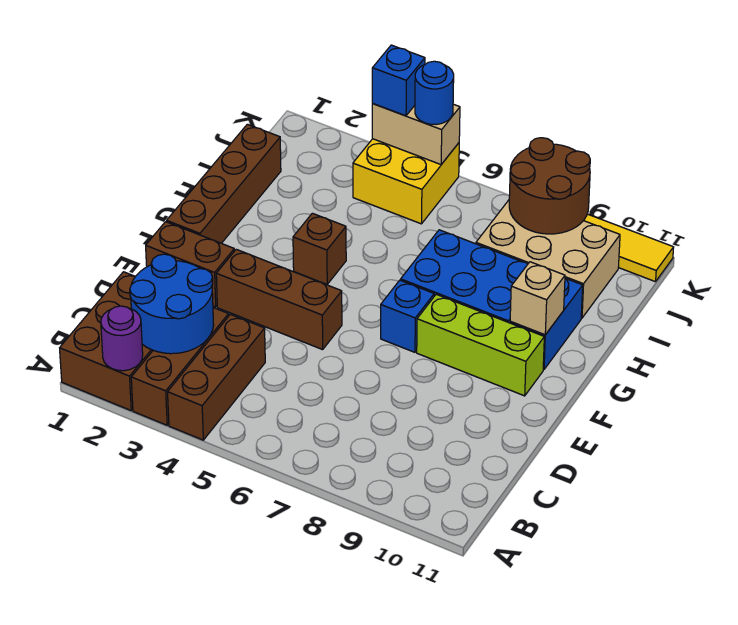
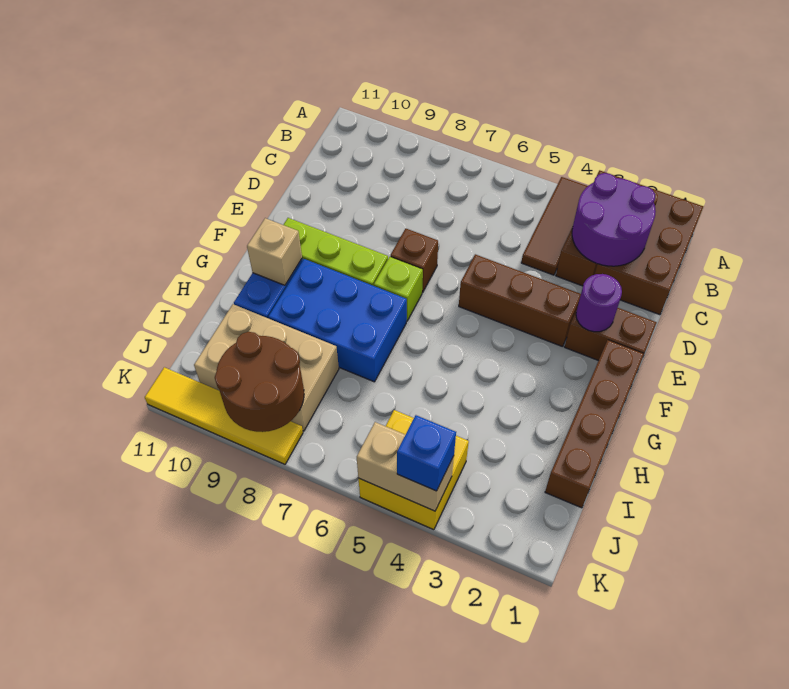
purple round brick A2 level 2 -> purple round brick E2 level 2
brown brick A4:C4 level 1 -> brown tile A4:C4 level 1
blue round brick B2:C3 level 2 -> purple round brick B2:C3 level 2
blue brick F7 level 1 -> lime brick F7 level 1
brown brick G4 level 1 -> brown brick E7 level 1
blue round brick K5 level 3 -> none

